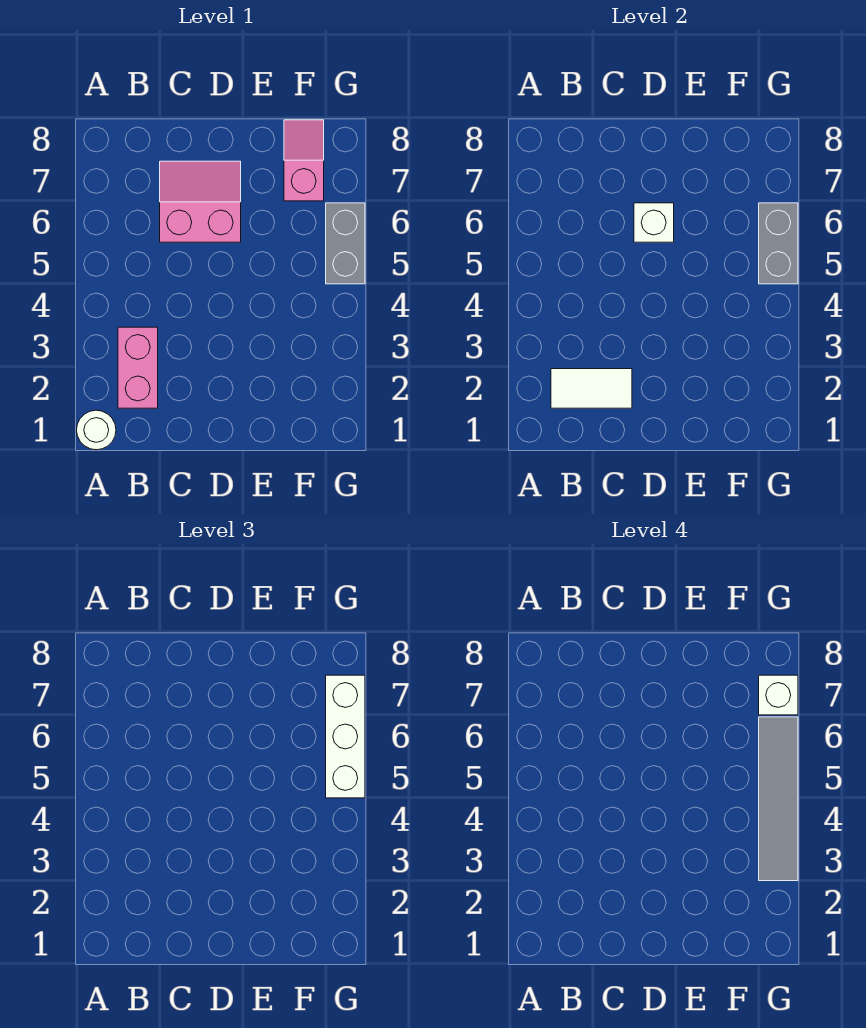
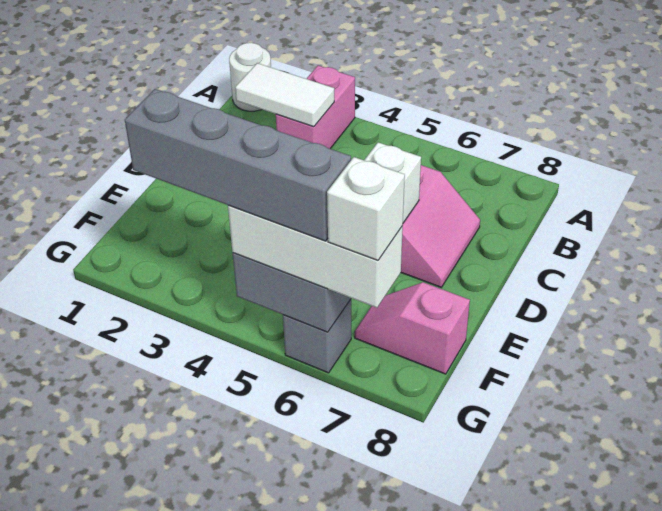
pink brick B2:B3 level 1 -> pink brick A3:B3 level 1
white tile B2:C2 level 2 -> white tile B2:B3 level 2
pink slope F7:F8 level 1 top 7 -> pink slope F7:F8 level 1 top 8
grey tile G3:G6 level 4 -> grey brick G3:G6 level 4
grey brick G5:G6 level 1 -> grey brick G6 level 1

